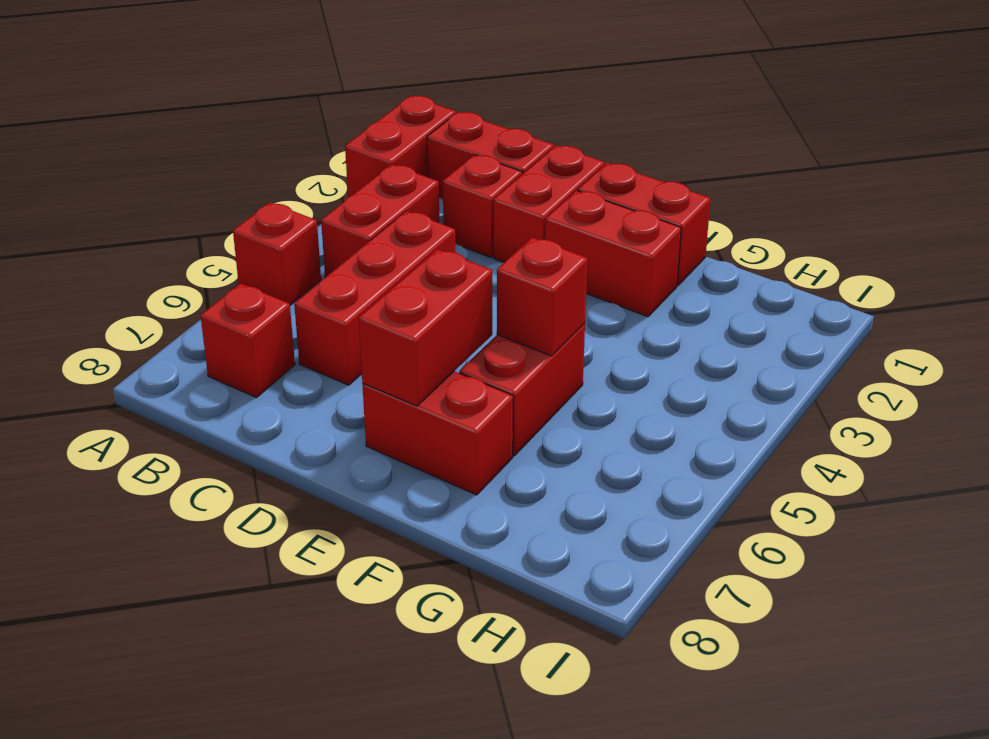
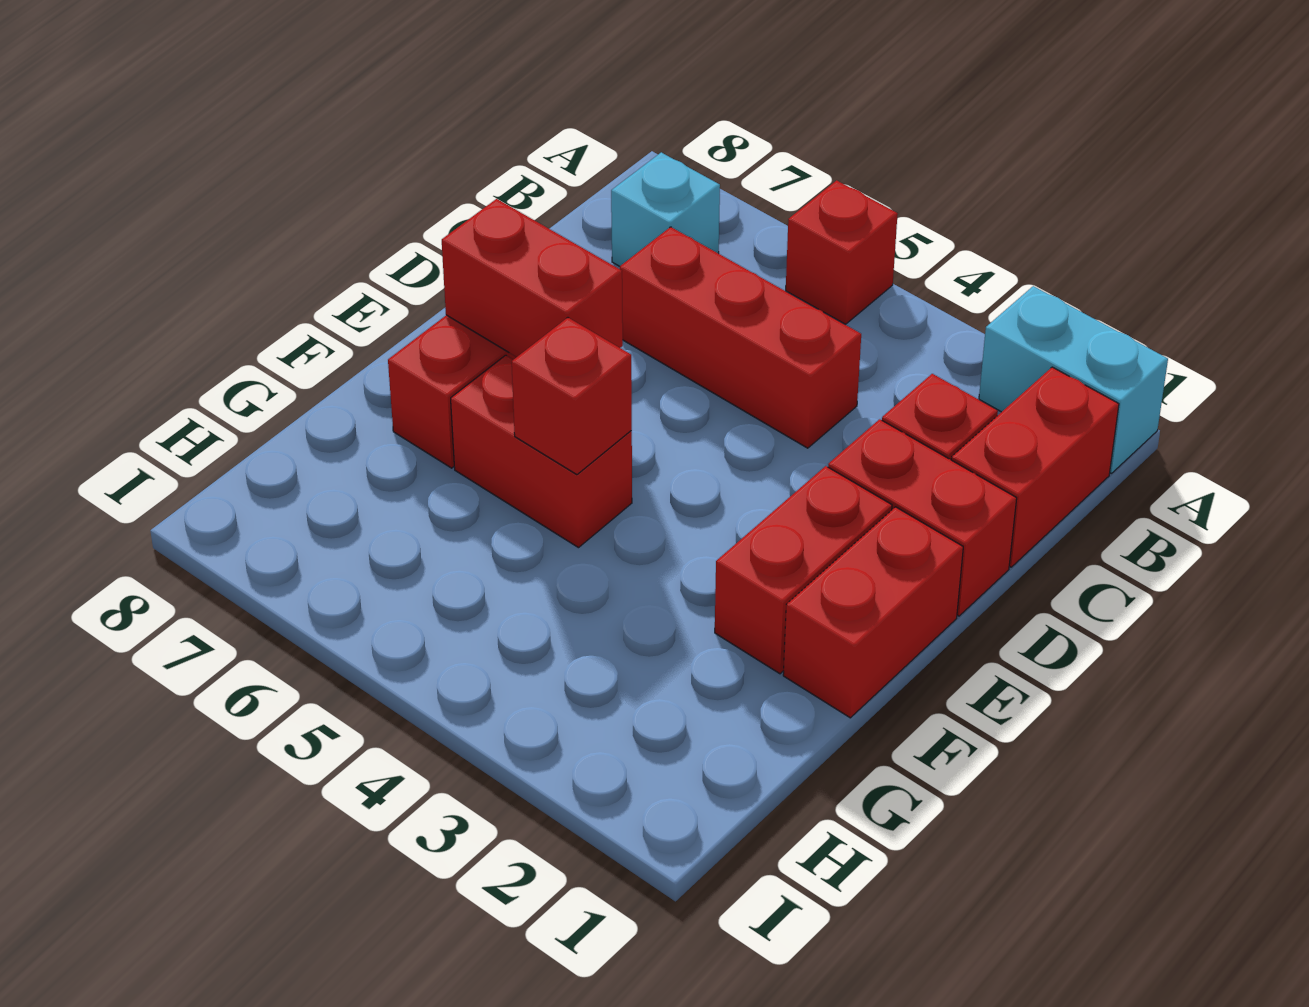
red brick A1:A2 level 1 -> cyan brick A1:A2 level 1
red brick B3:B4 level 1 -> none
red brick B7 level 1 -> cyan brick B7 level 1

